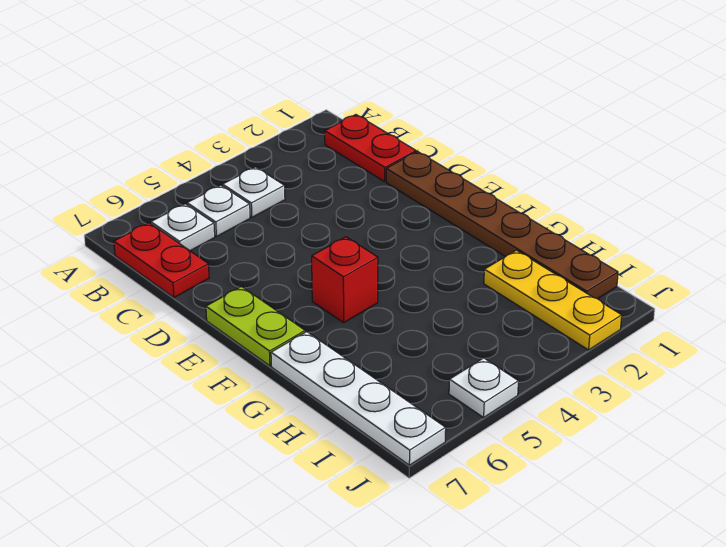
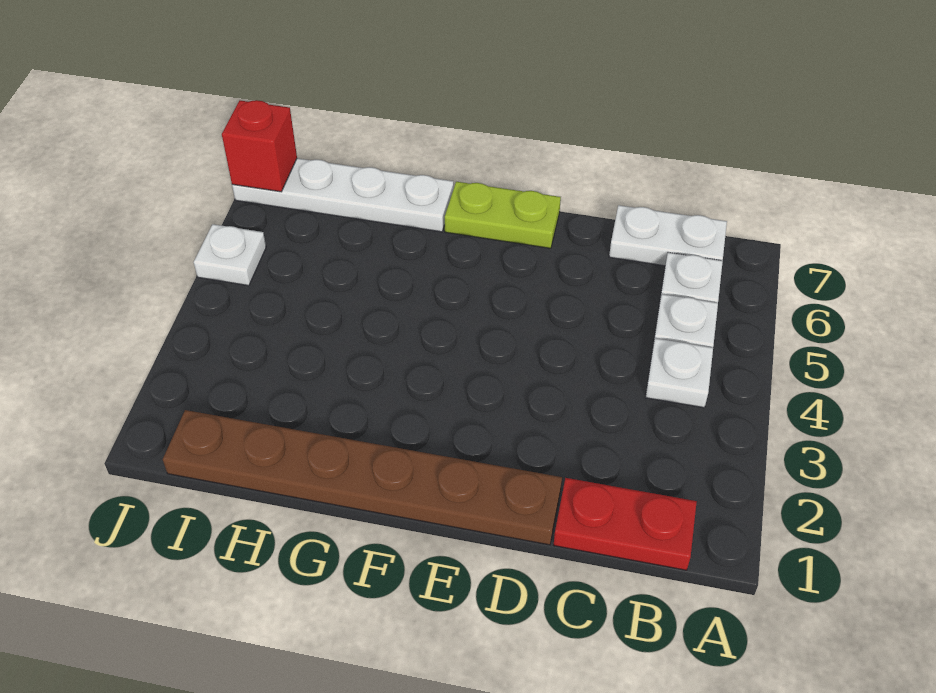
red plate B7:C7 level 1 -> white plate B7:C7 level 1
red brick F5 level 1 -> red brick J7 level 2
yellow plate H2:J2 level 1 -> none

